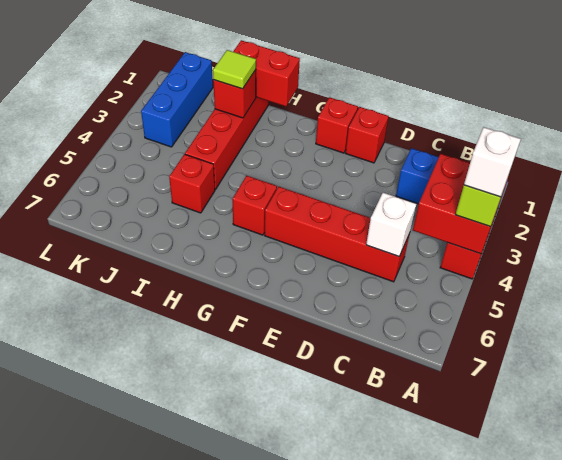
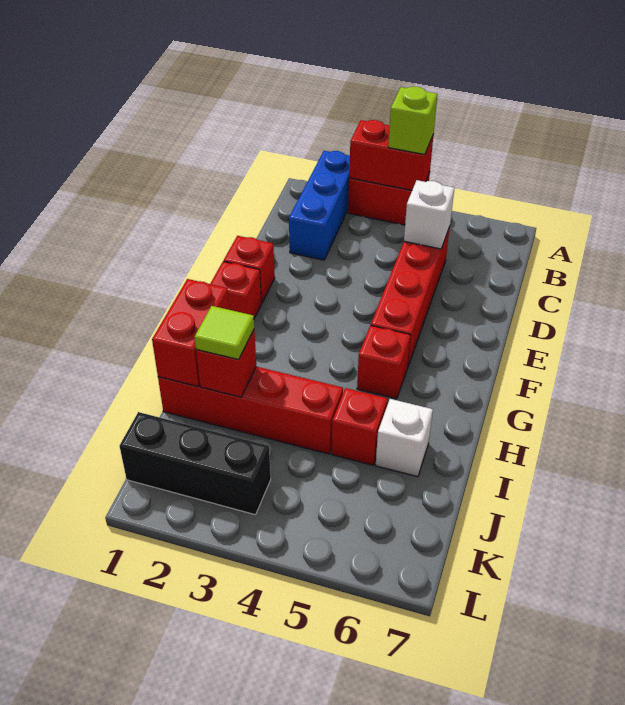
red brick A3:B4 level 2 -> red brick A3:A4 level 2
white brick A4 level 4 -> white brick I6 level 1
blue brick K1:K3 level 1 -> black brick K1:K3 level 1

